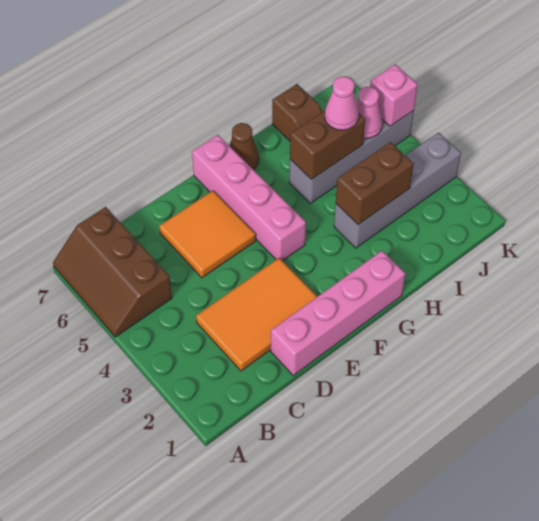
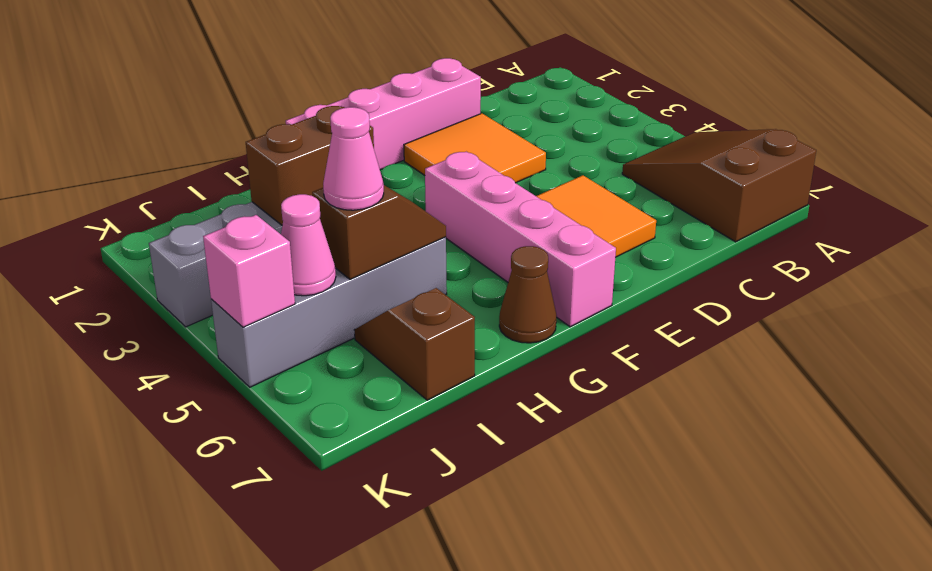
brown slope A5:B7 level 1 top B -> brown slope A5:B7 level 1 top 7
orange tile C2:E3 level 1 -> orange tile D2:E3 level 1
brown brick H5:I5 level 2 -> brown slope H5:I5 level 2 top I

